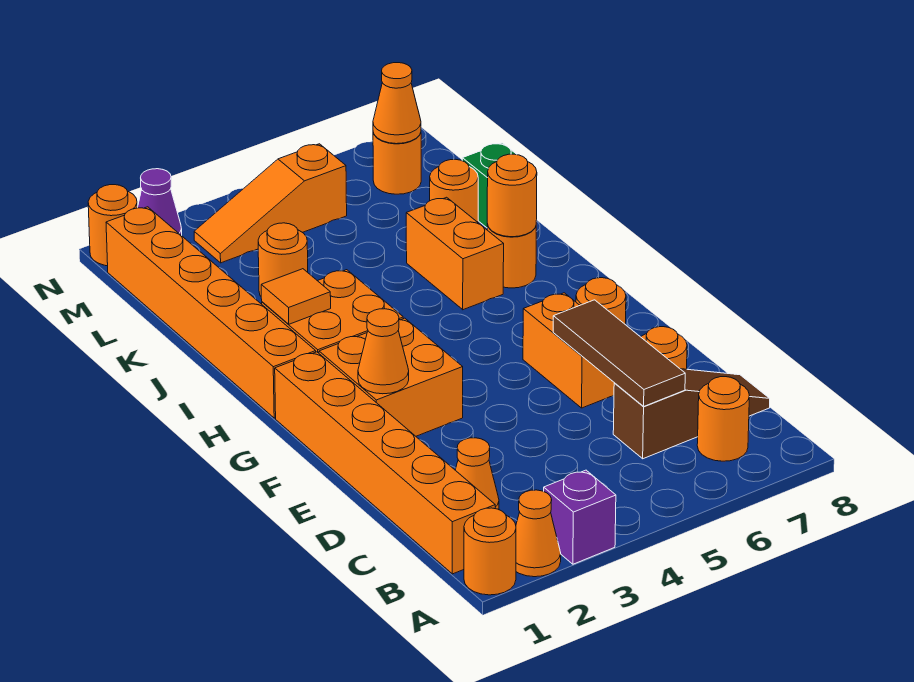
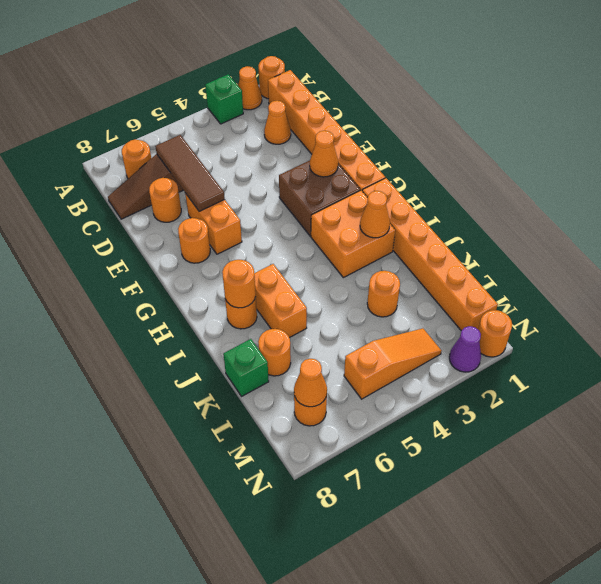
purple brick A3 level 1 -> green brick A3 level 1
orange brick F2:G3 level 1 -> brown brick F2:G3 level 1
orange tile I2 level 2 -> orange cone I2 level 2

